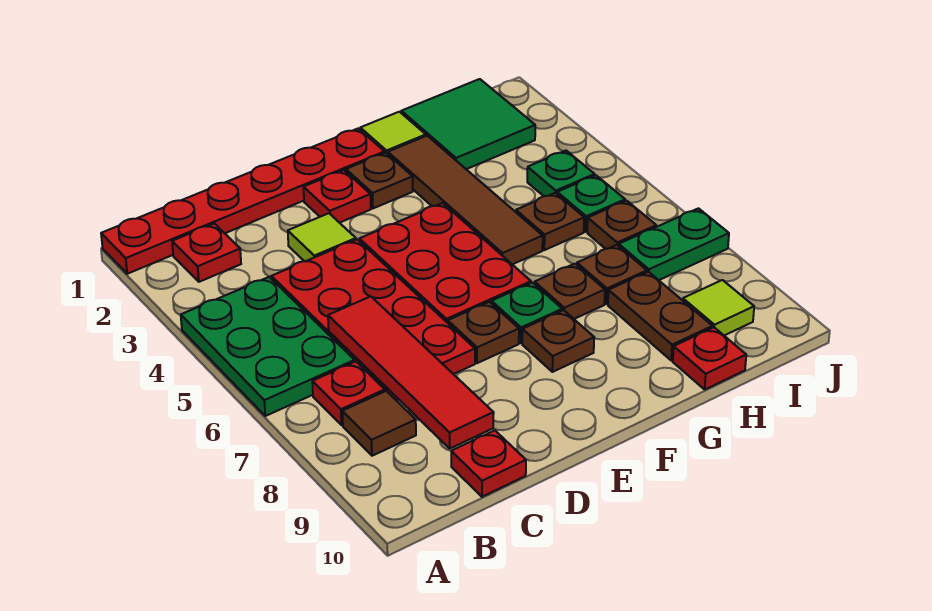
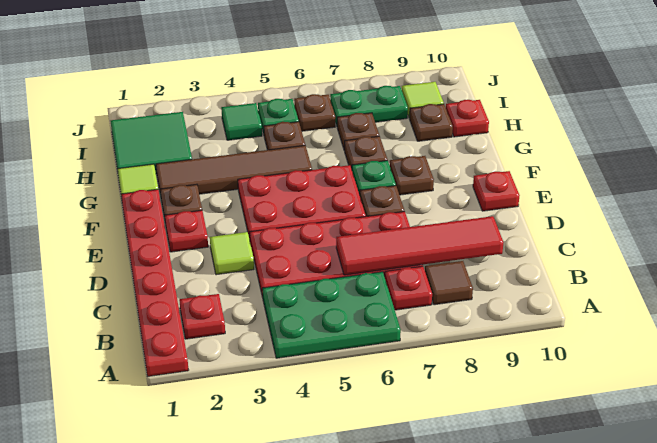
red plate C10 level 1 -> red plate E10 level 1
brown plate H8:H9 level 1 -> brown plate H9 level 1
green plate I4 level 1 -> green tile I4 level 1
green plate I7:J7 level 1 -> green plate I7:I8 level 1

